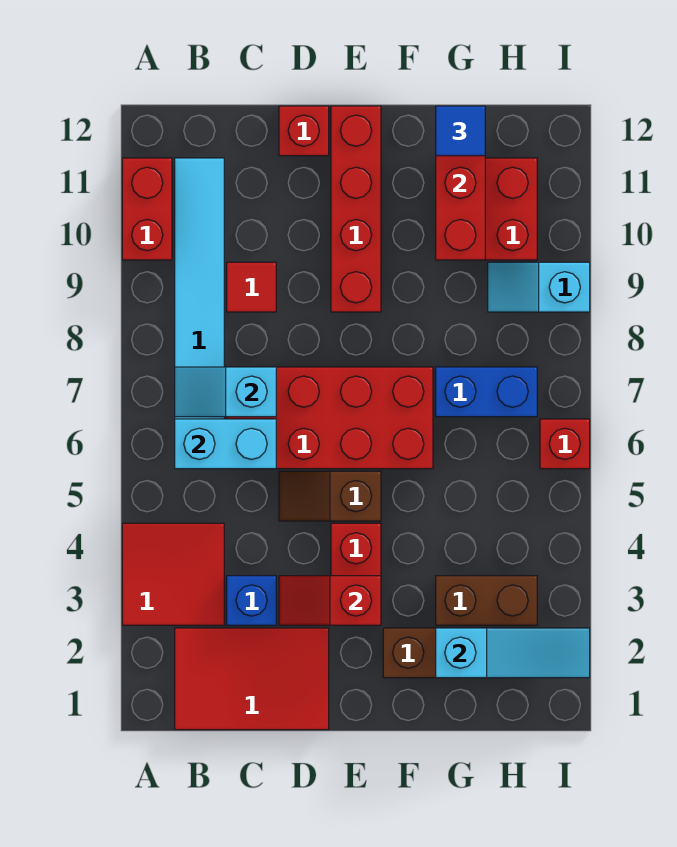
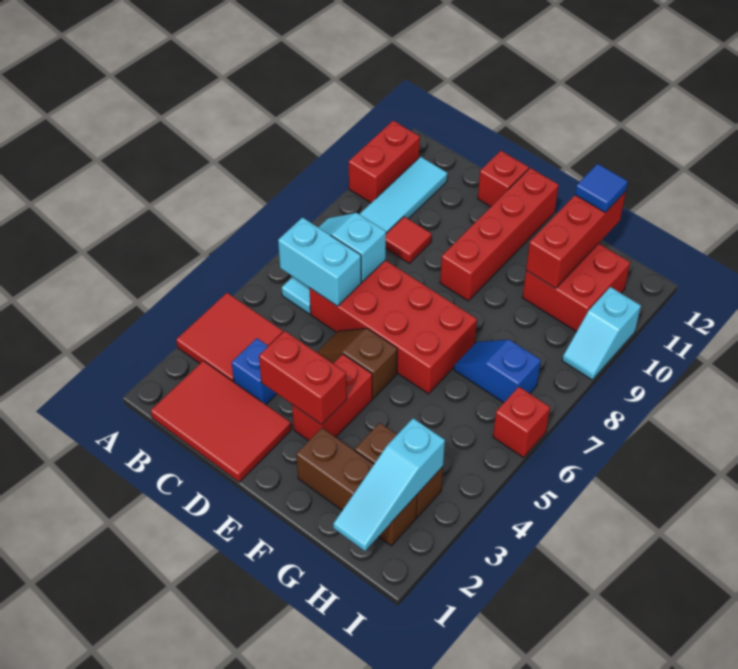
red slope D3:E3 level 2 top E -> red brick D3:E3 level 2
cyan slope G2:I2 level 2 top G -> cyan slope H1:H3 level 2 top 3
blue brick G7:H7 level 1 -> blue slope G7:H7 level 1 top H
cyan slope H9:I9 level 1 top I -> cyan slope I9:I10 level 1 top 10

